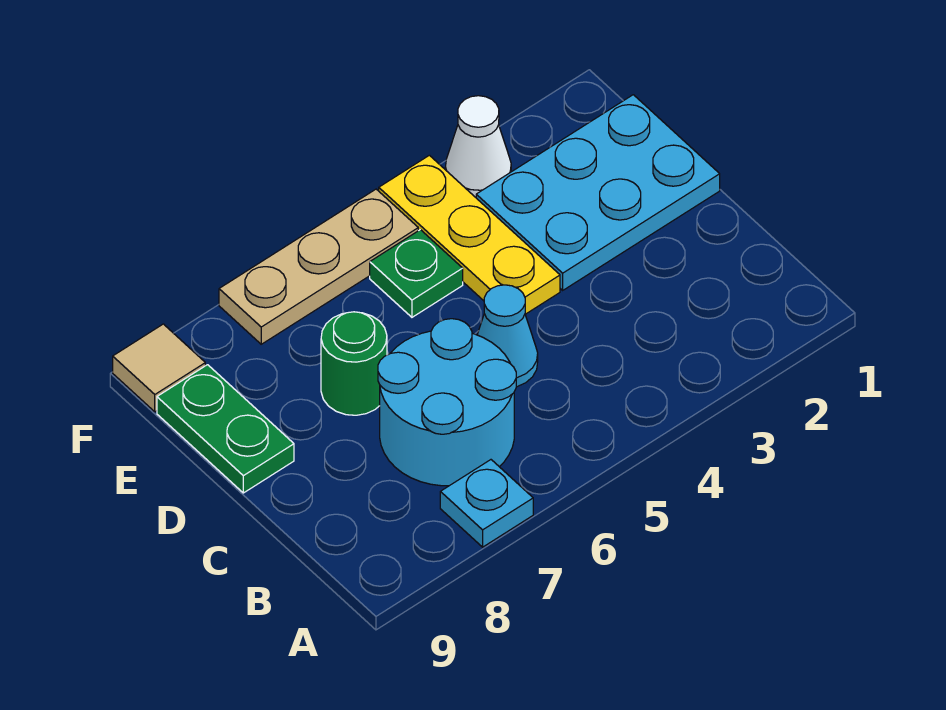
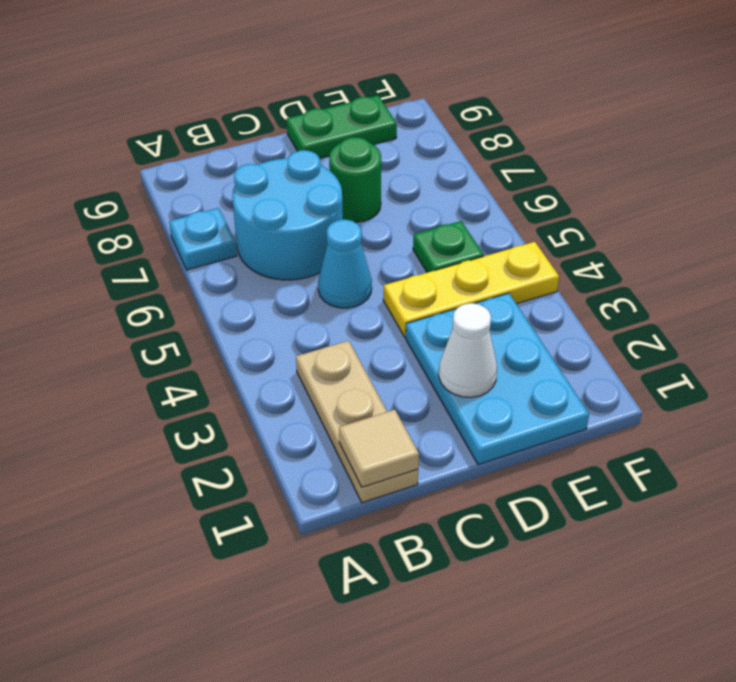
white cone F3 level 1 -> white cone D2 level 2
tan plate F5:F7 level 1 -> tan plate B1:B3 level 1
tan tile F9 level 1 -> tan tile B1 level 2

